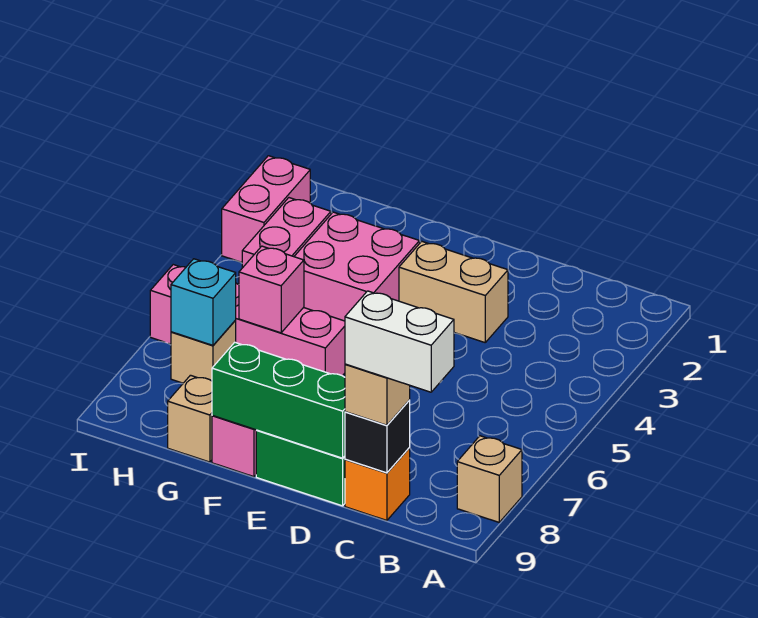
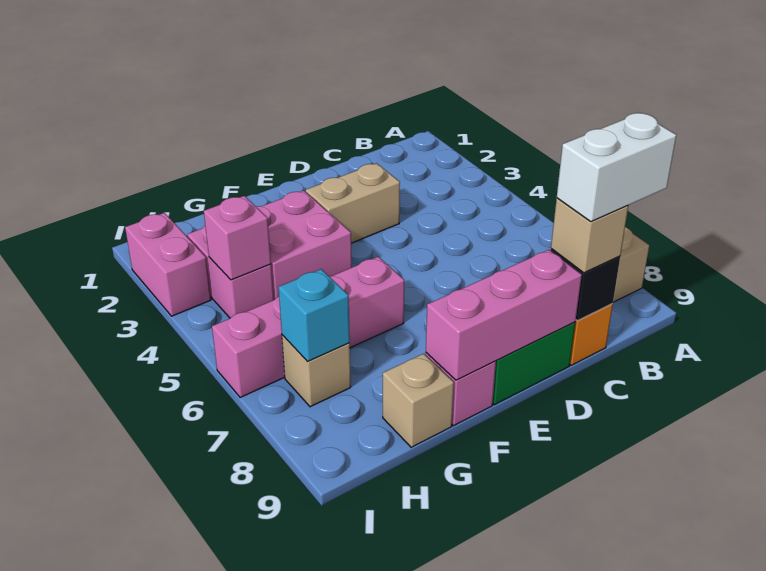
green brick D9:F9 level 2 -> pink brick D9:F9 level 2
pink brick G6 level 2 -> pink brick H4 level 2

